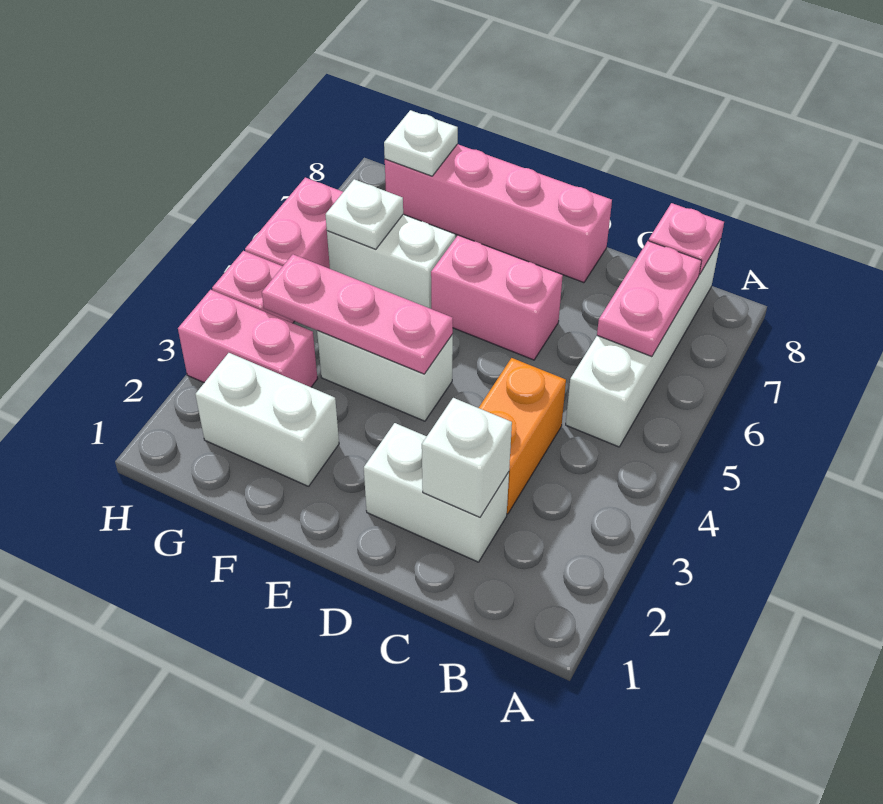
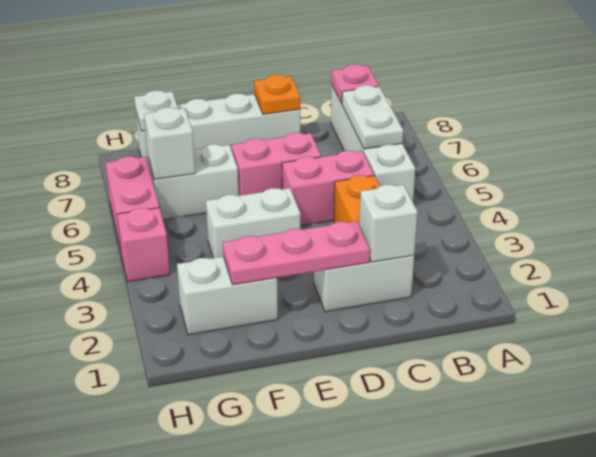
pink plate B6:B7 level 2 -> white plate B6:B7 level 2
pink brick D8:G8 level 1 -> white brick D8:G8 level 1
none -> orange plate D8 level 2
pink plate E4:G4 level 2 -> pink plate D2:F2 level 2
pink brick G3:H3 level 1 -> pink brick C5:D5 level 1
white plate G6 level 2 -> white brick G6 level 2

